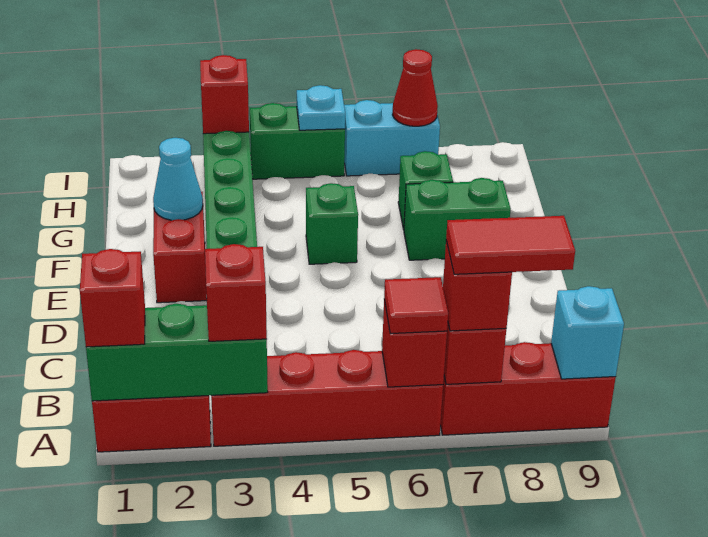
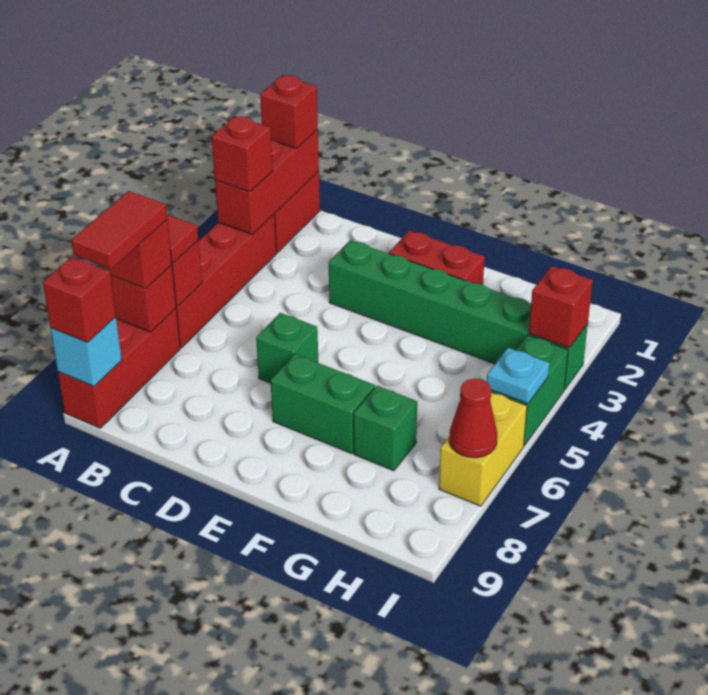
green brick A1:A3 level 2 -> red brick A1:A3 level 2
none -> red brick A9 level 3
cyan cone F2 level 2 -> none
green brick F5 level 1 -> green brick D6 level 1
green brick F7:F8 level 1 -> green brick E7:F7 level 1
cyan brick I6:I7 level 1 -> yellow brick I6:I7 level 1

